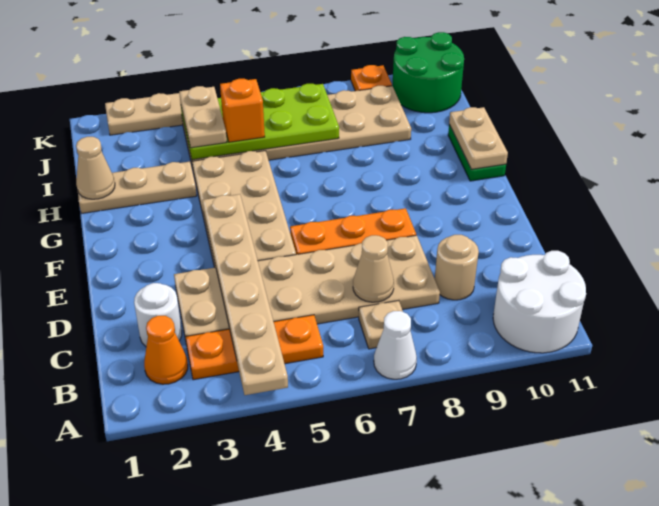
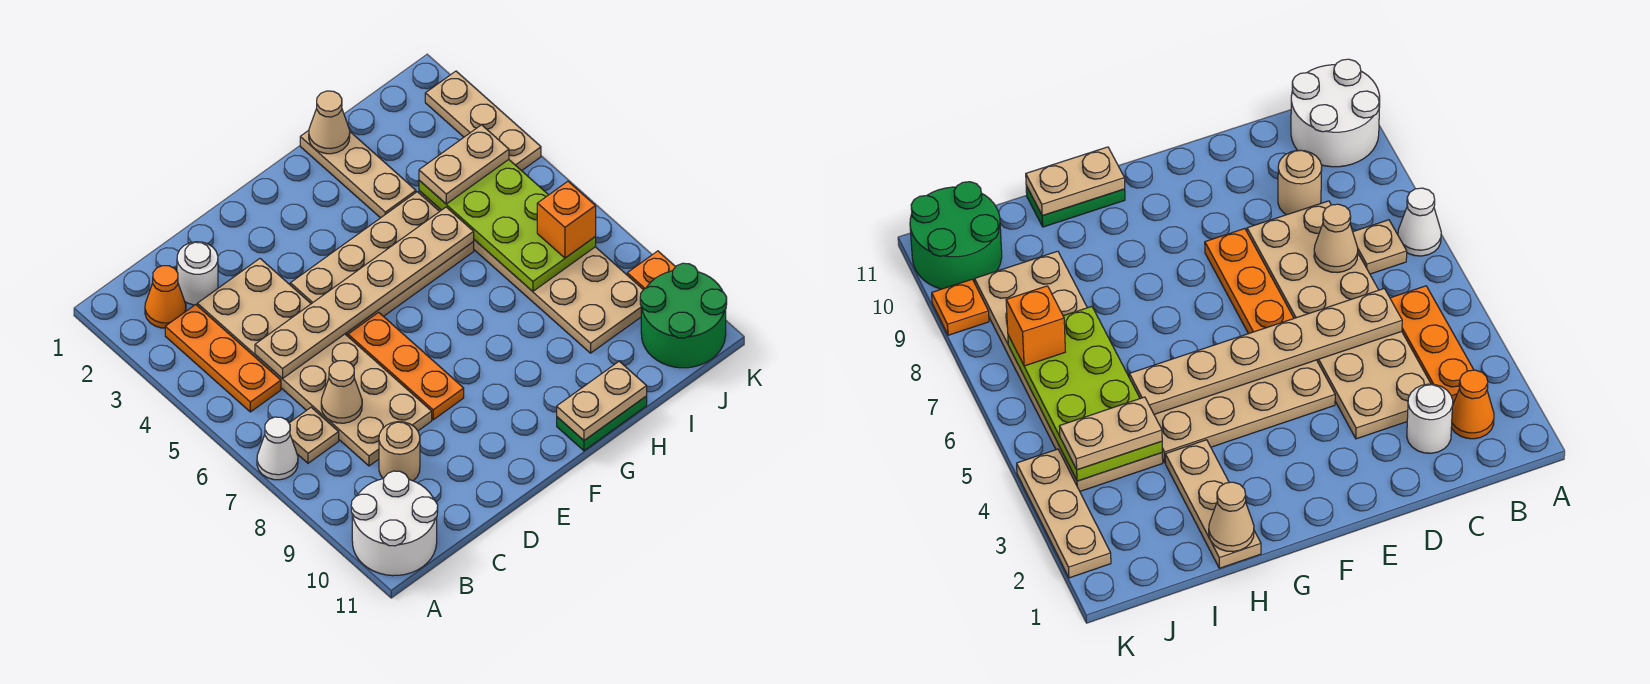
tan plate A4:F4 level 2 -> tan plate C5:H5 level 2
orange brick I5 level 3 -> orange brick J7 level 3

